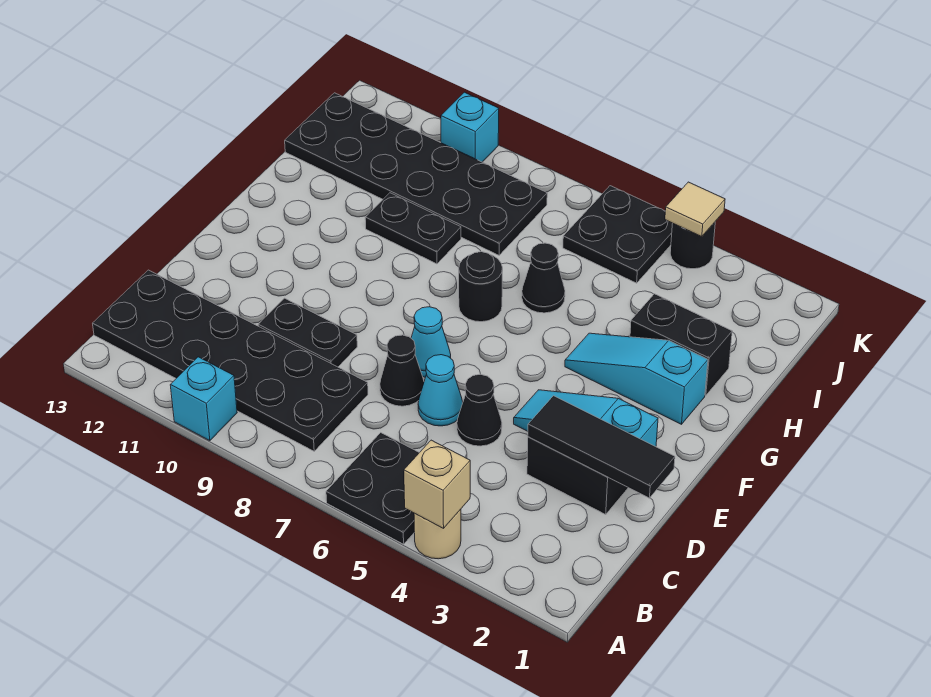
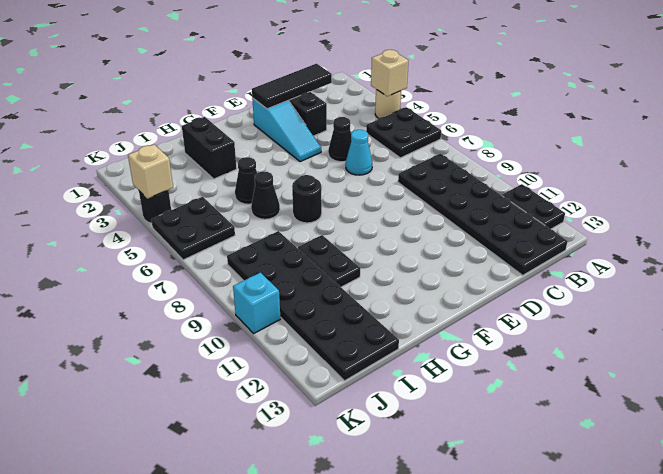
cyan brick A10 level 1 -> none
black tile D1:D3 level 2 -> black tile C2:E2 level 2
black cone D7 level 1 -> black cone H5 level 1
black plate D9:D10 level 1 -> black plate A11:A12 level 1
cyan cone E7 level 1 -> none
cyan slope G2:G4 level 1 top 2 -> none
tan tile K4 level 2 -> tan brick K4 level 2

